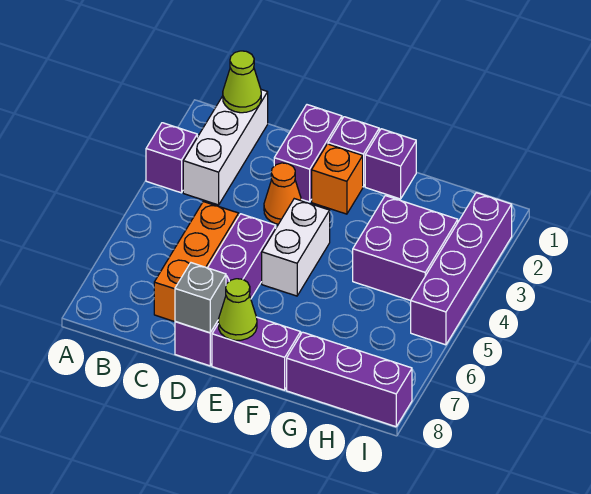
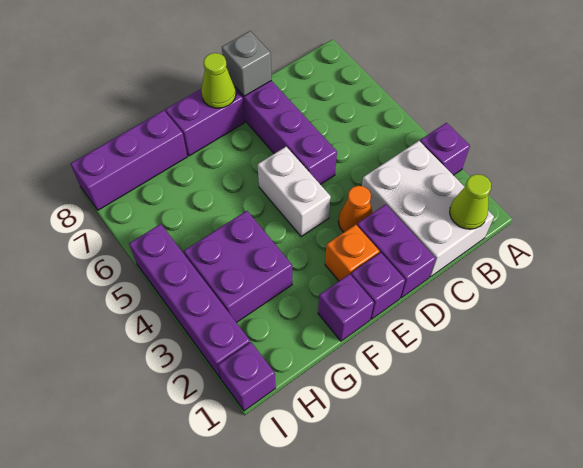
white brick B1:B3 level 1 -> white brick B1:C3 level 1
orange brick C5:C7 level 1 -> none
none -> purple brick I1 level 1

